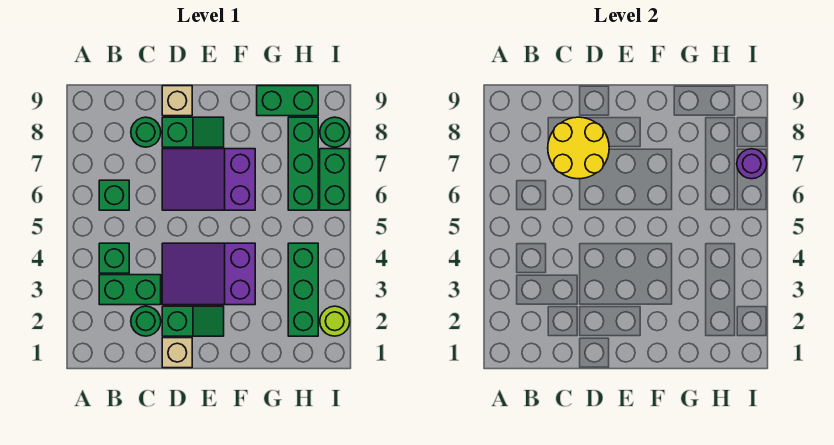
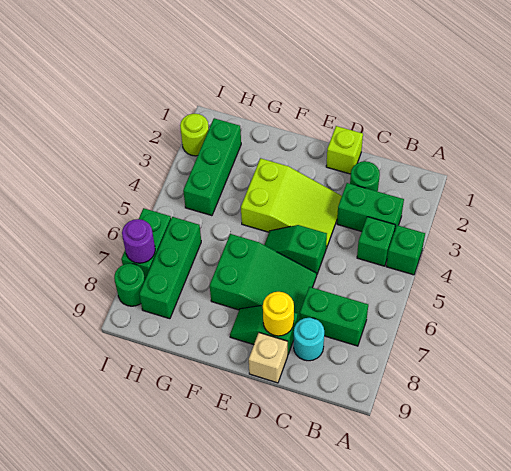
green brick B6 level 1 -> green brick A4 level 1
yellow round brick C7:D8 level 2 -> yellow round brick D8 level 2
green round brick C8 level 1 -> cyan round brick C8 level 1
tan brick D1 level 1 -> lime brick D1 level 1
green slope D2:E2 level 1 top D -> green slope D5:E5 level 1 top D
purple slope D3:F4 level 1 top F -> lime slope D3:F4 level 1 top F
purple slope D6:F7 level 1 top F -> green slope D6:F7 level 1 top F
green brick G9:H9 level 1 -> green brick B7:C7 level 1

